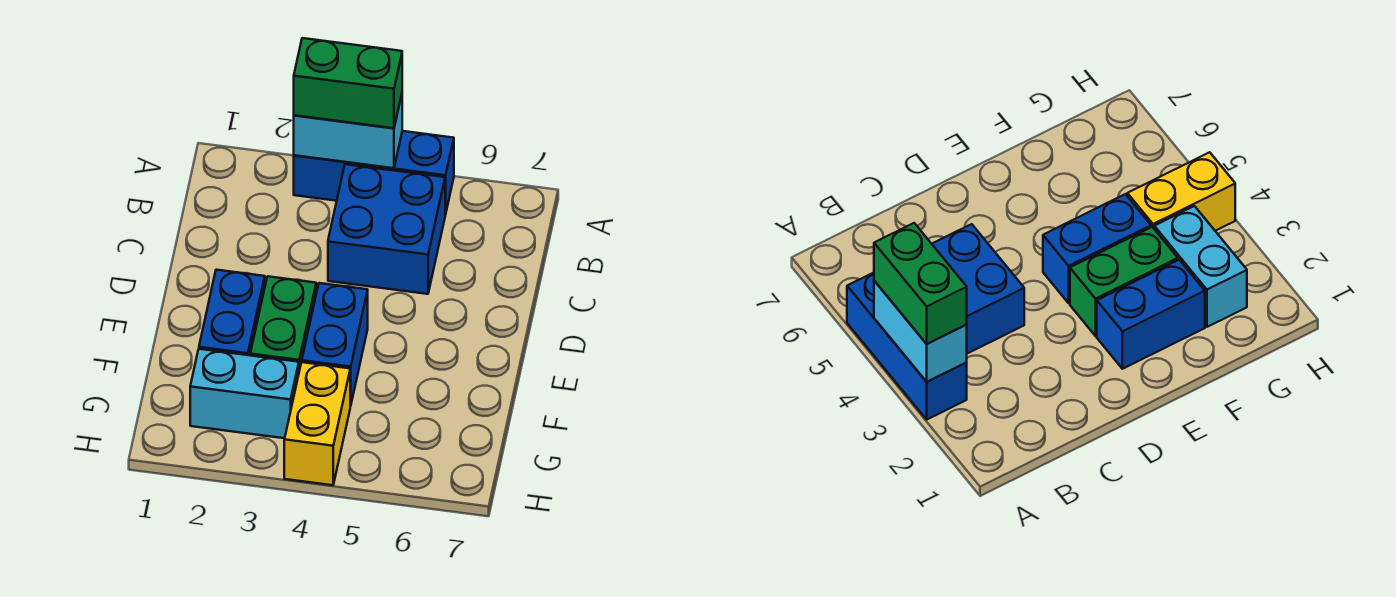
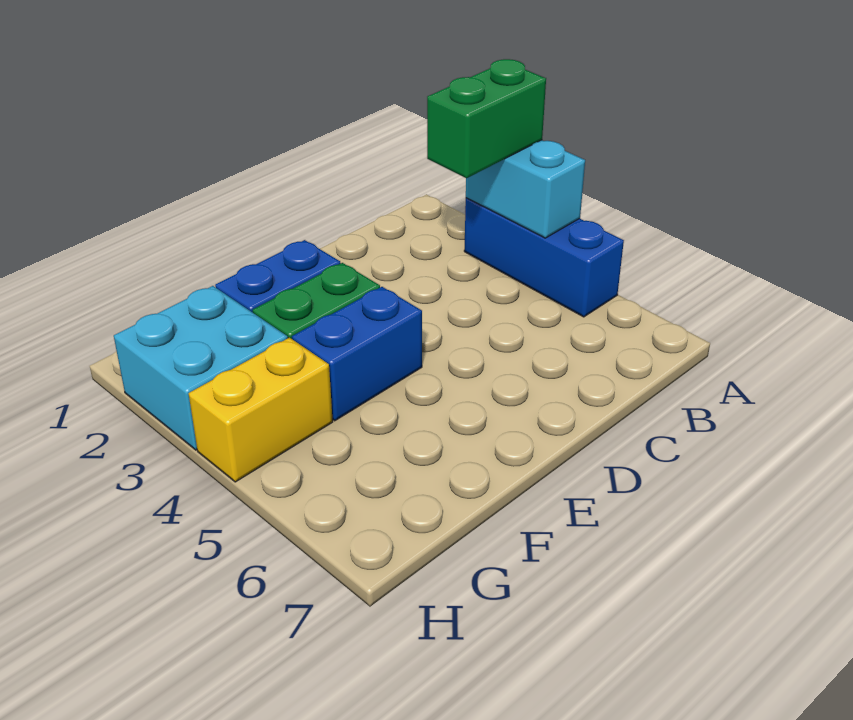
green brick A3:A4 level 3 -> green brick A3:B3 level 3
blue brick B4:C5 level 1 -> none
cyan brick G2:G3 level 1 -> cyan brick G2:H3 level 1

